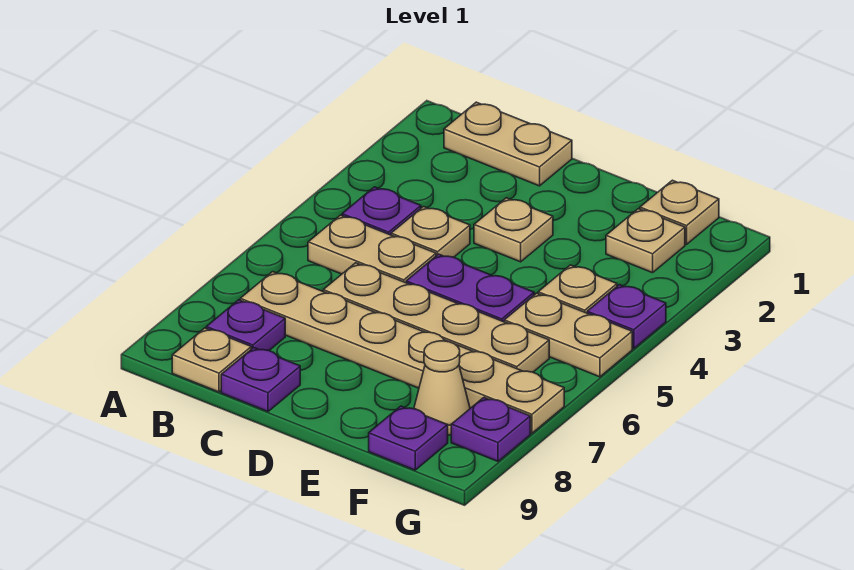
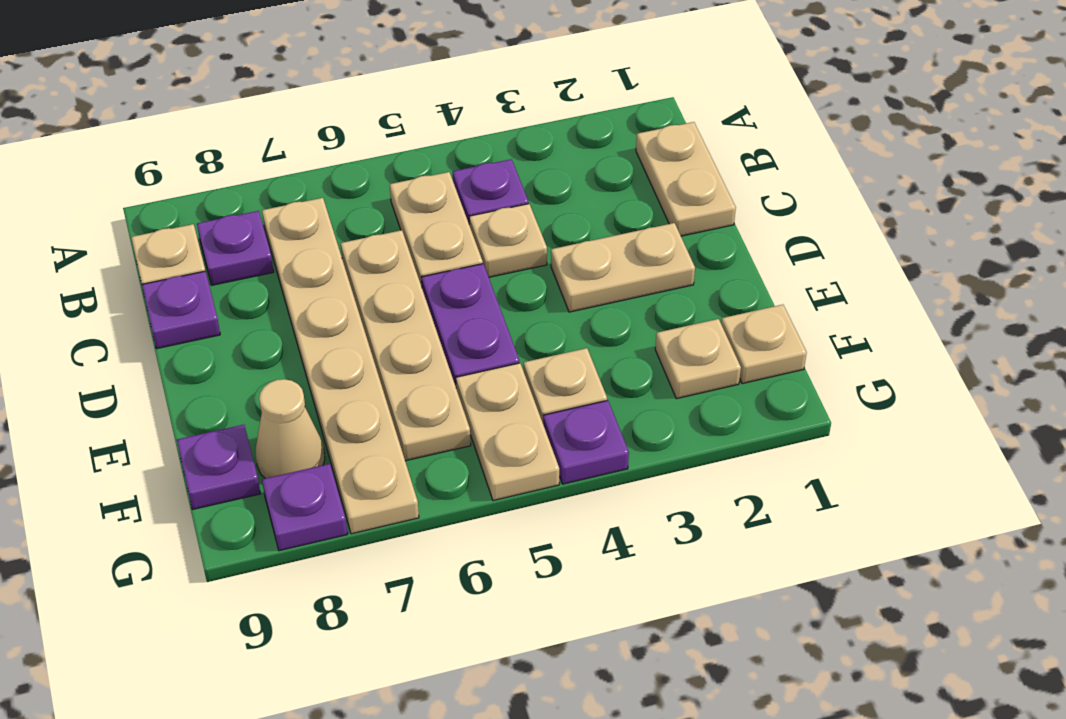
tan plate D3 level 1 -> tan plate D2:D3 level 1

